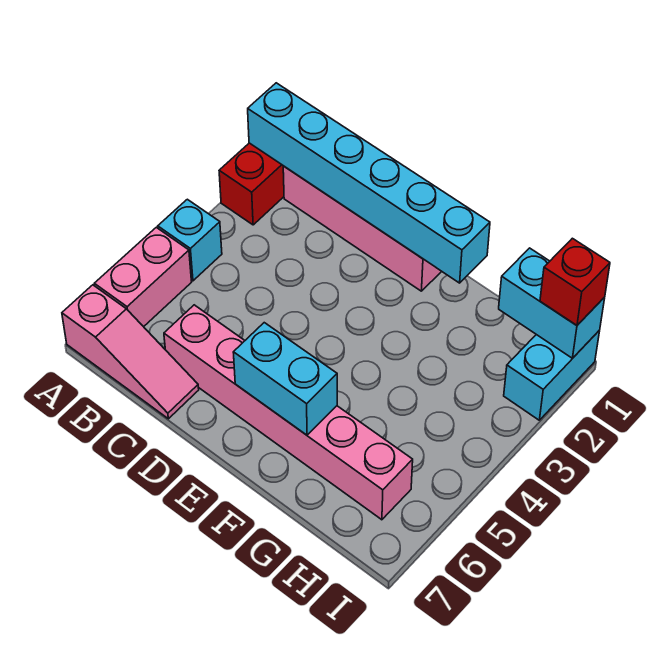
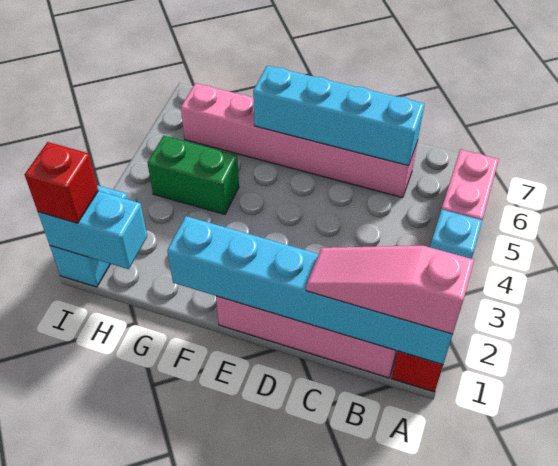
pink slope A7:C7 level 1 top A -> pink slope A1:C1 level 3 top A
cyan brick E6:F6 level 2 -> cyan brick C6:F6 level 2
none -> green brick G4:H4 level 1

